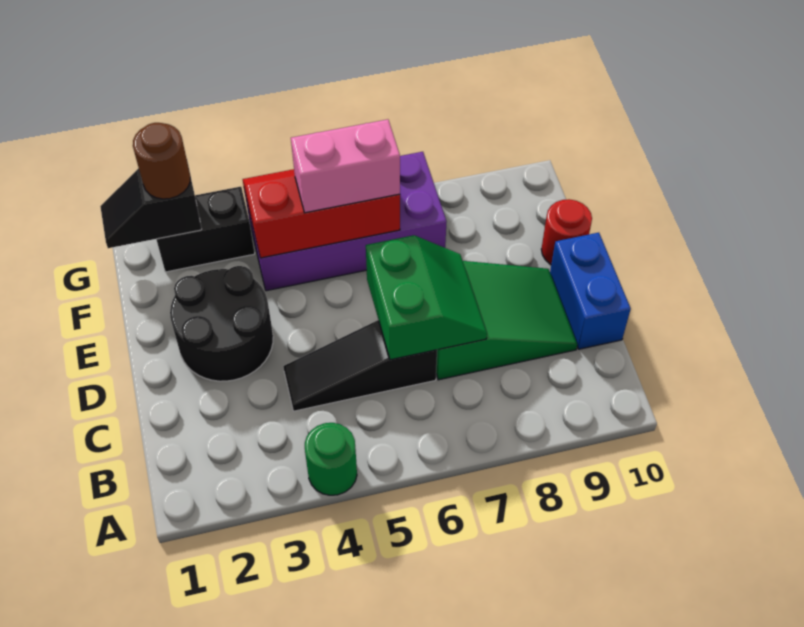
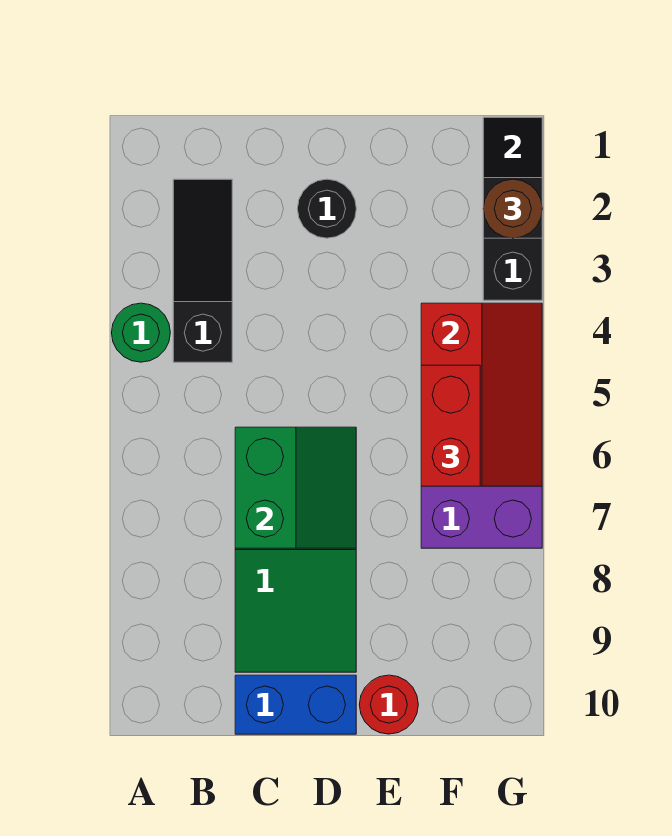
black slope C4:C6 level 1 top 6 -> black slope B2:B4 level 1 top 4
green slope C6:D7 level 2 top 6 -> green slope C6:D7 level 2 top C
black round brick D2:E3 level 1 -> black round brick D2 level 1
pink brick F5:F6 level 3 -> red brick F5:F6 level 3

